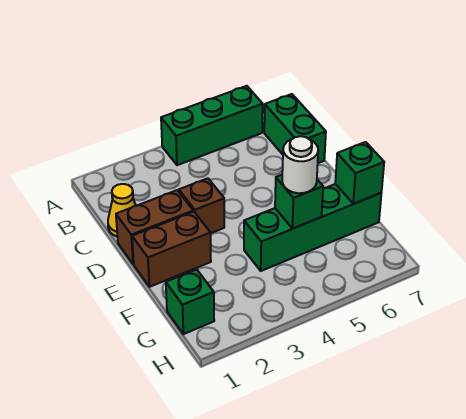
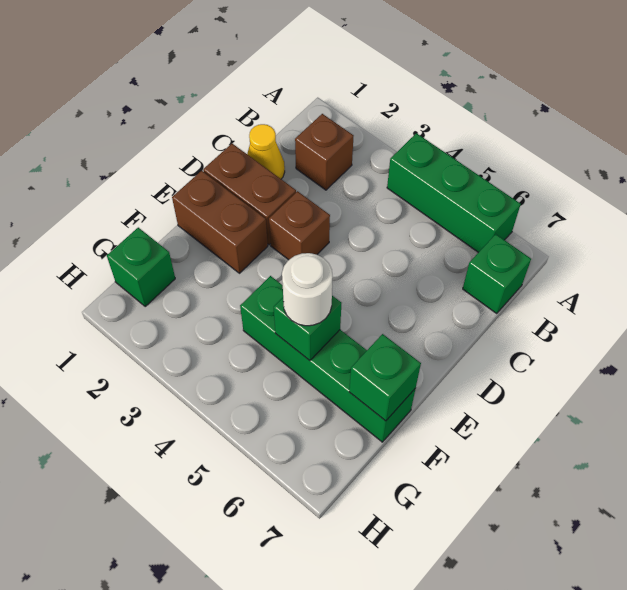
none -> brown brick B2 level 1
green brick B7:C7 level 1 -> green brick B7 level 1

